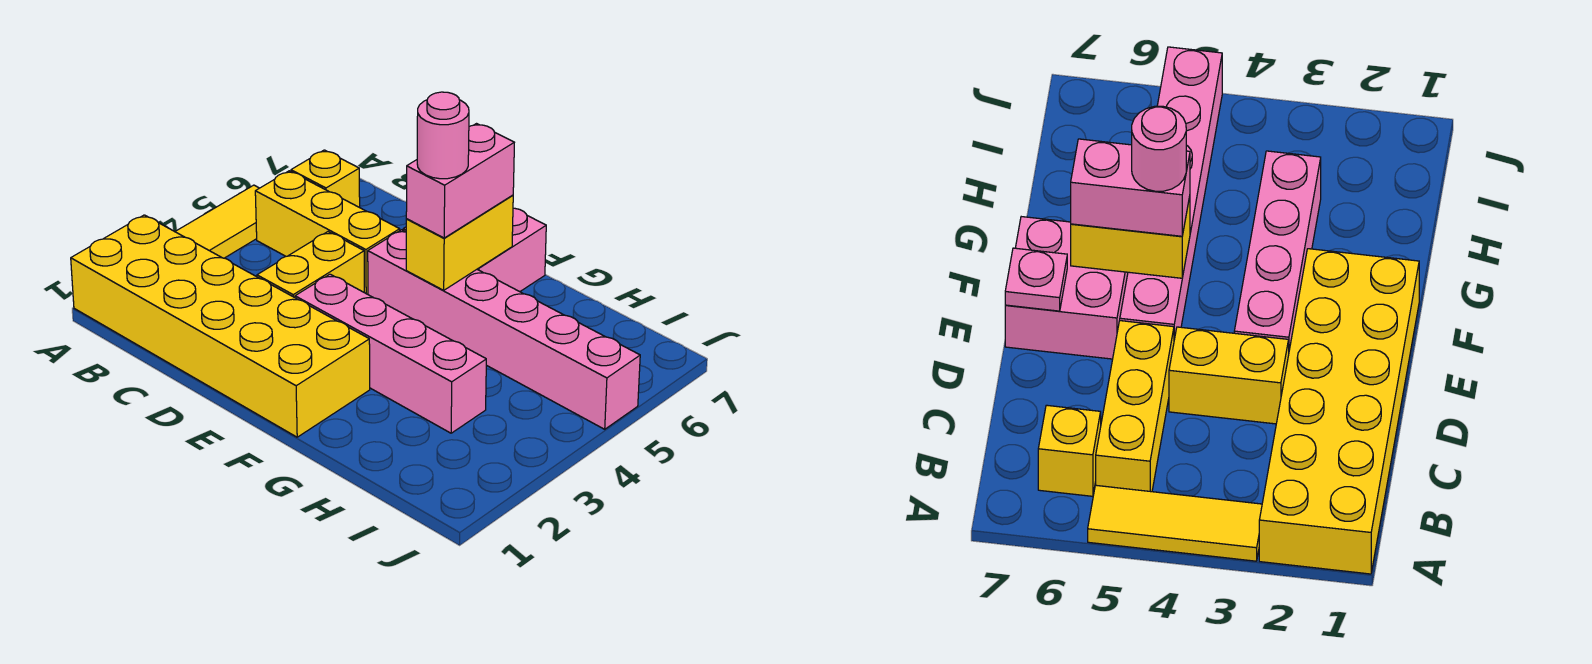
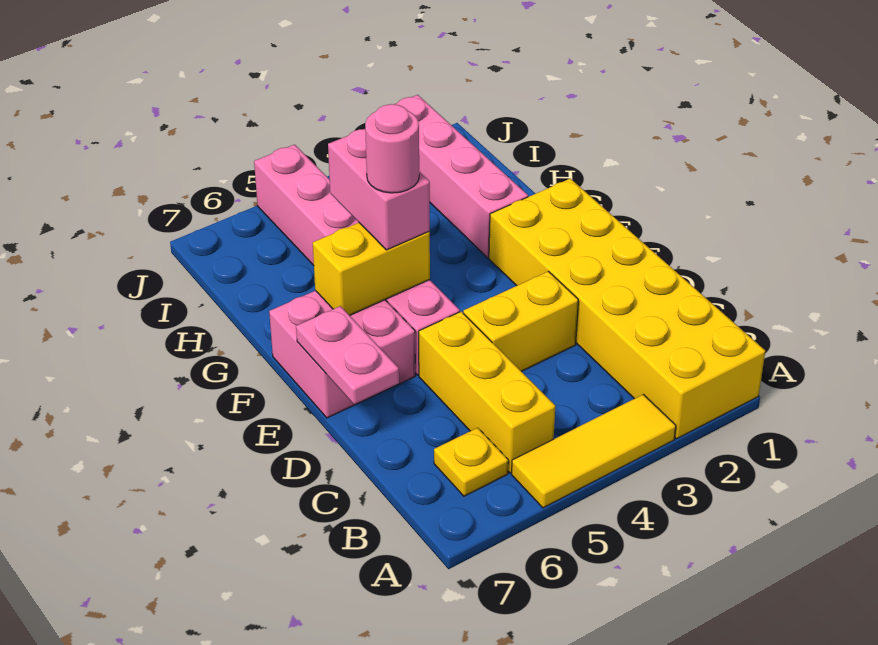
yellow brick B6 level 1 -> yellow plate B6 level 1
pink brick E3:H3 level 1 -> pink brick G2:J2 level 1
pink plate E7 level 2 -> pink plate D7:E7 level 2
pink brick F5:F6 level 3 -> pink brick F5:G5 level 3

